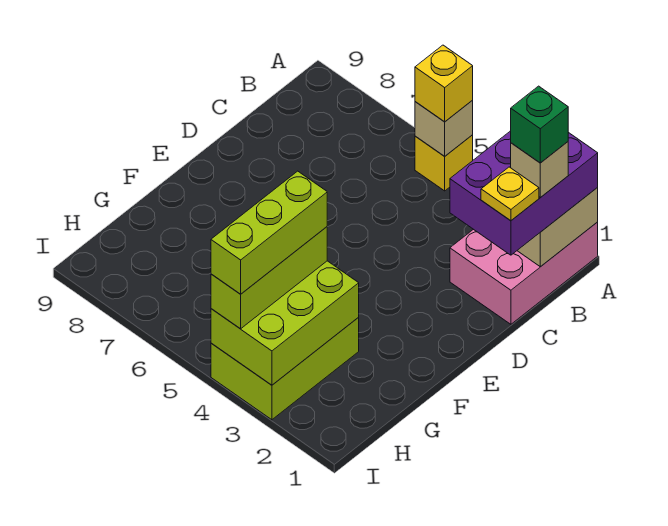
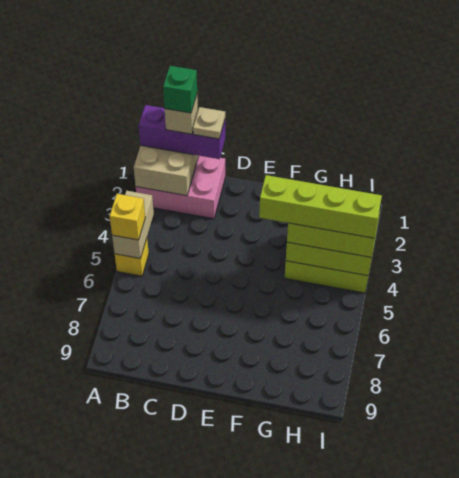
purple brick A1:C2 level 3 -> purple brick A1:C1 level 3
tan brick A5 level 2 -> tan brick A4:A5 level 2
yellow plate C1 level 4 -> tan plate C1 level 4
lime brick G4:I4 level 4 -> lime brick F4:I4 level 4

